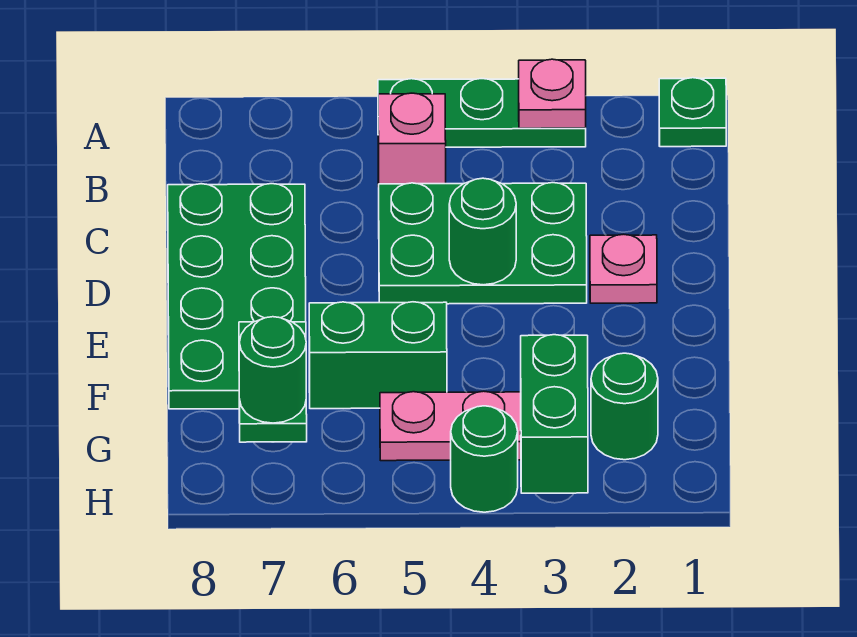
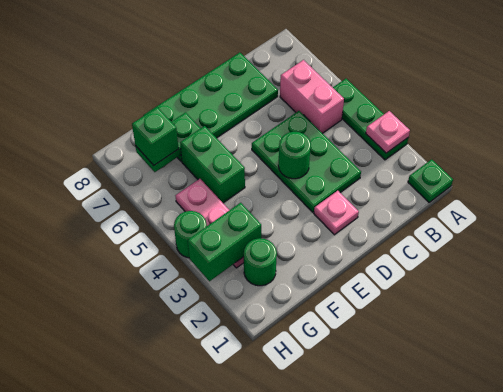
pink brick B5 level 1 -> pink brick B5:B6 level 1
green round brick G7 level 3 -> green brick G7 level 3

